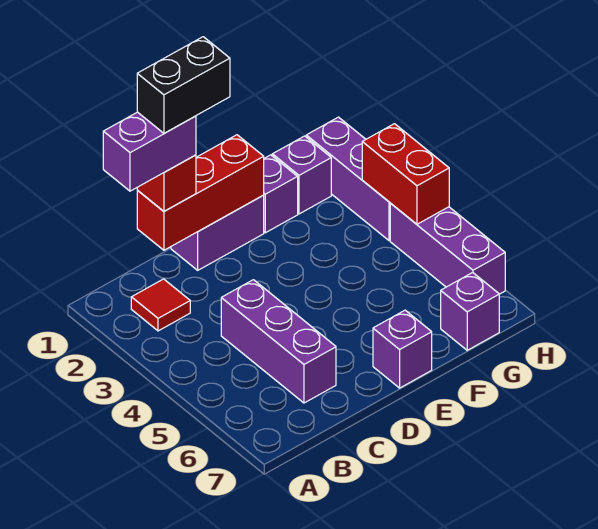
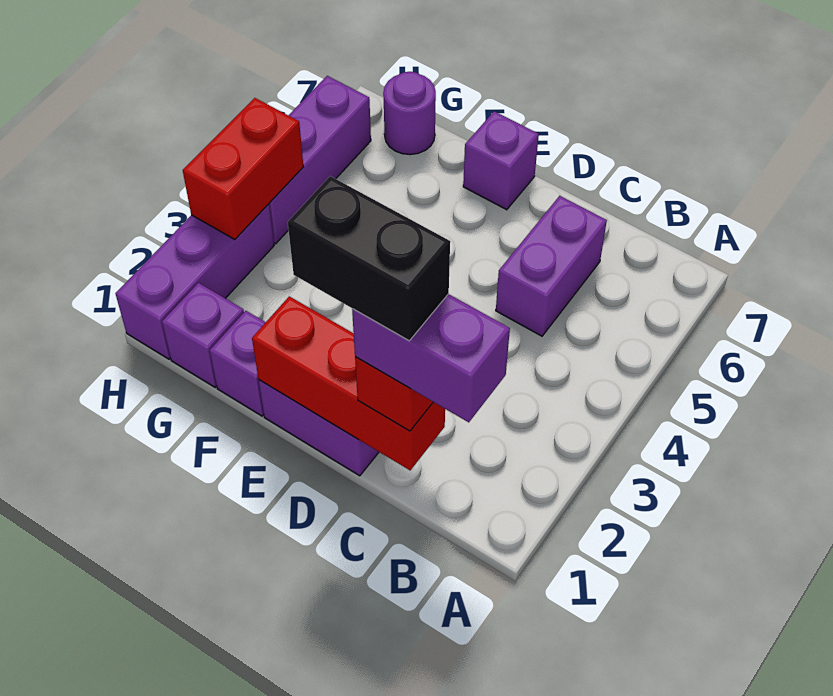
red tile B2 level 1 -> none
purple brick C4:C6 level 1 -> purple brick C5:C6 level 1
purple brick G7 level 1 -> purple round brick G7 level 1

